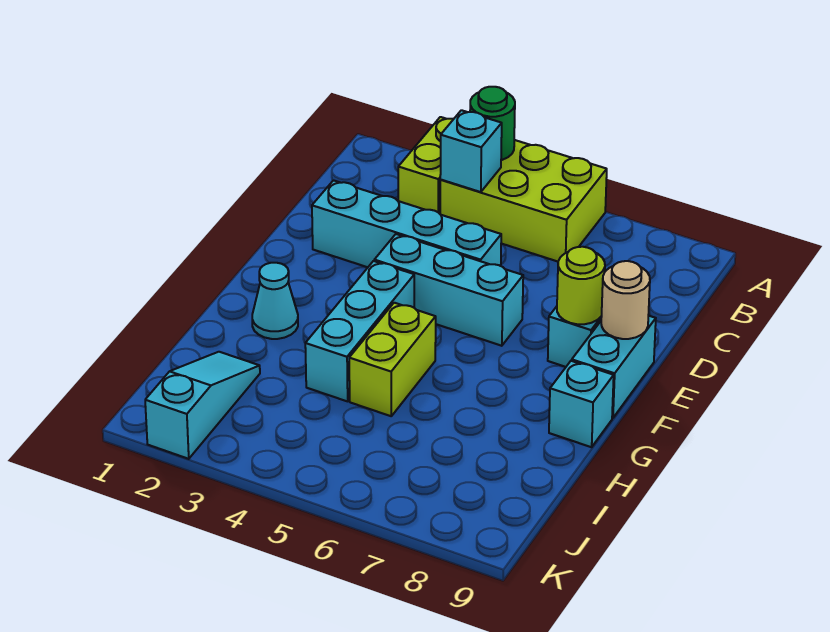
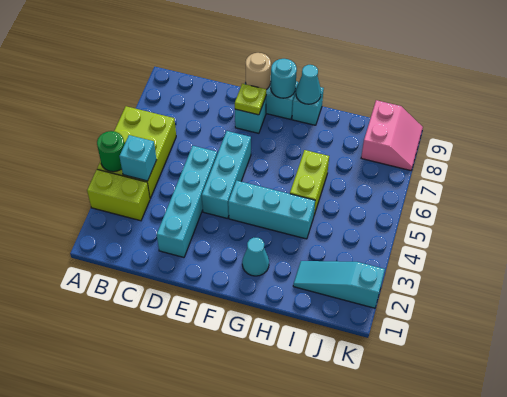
lime round brick E8 level 2 -> lime plate E8 level 2
none -> cyan round brick F9 level 2
lime brick G5:H5 level 1 -> lime brick H5:H6 level 1
none -> cyan cone G9 level 2
none -> pink slope J8:K9 level 1 top J

